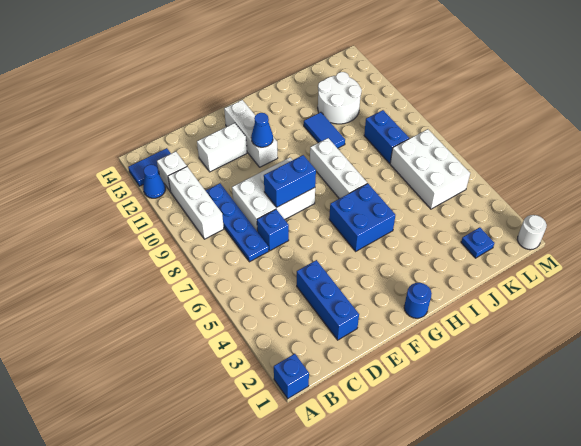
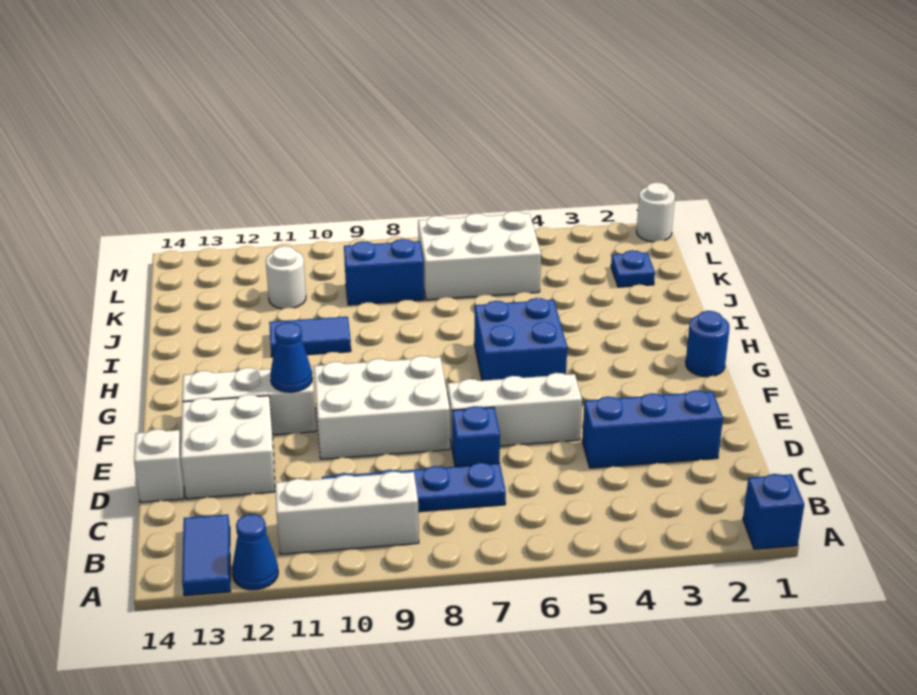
white brick B12 level 1 -> white brick D14 level 1
white brick D8:F9 level 1 -> white brick E8:F10 level 1
white brick D12:E12 level 1 -> white brick D12:E13 level 1
blue brick E8:F8 level 2 -> none
white brick H7:H9 level 1 -> white brick E5:E7 level 1
white round brick J11:K12 level 1 -> white round brick K11 level 1

